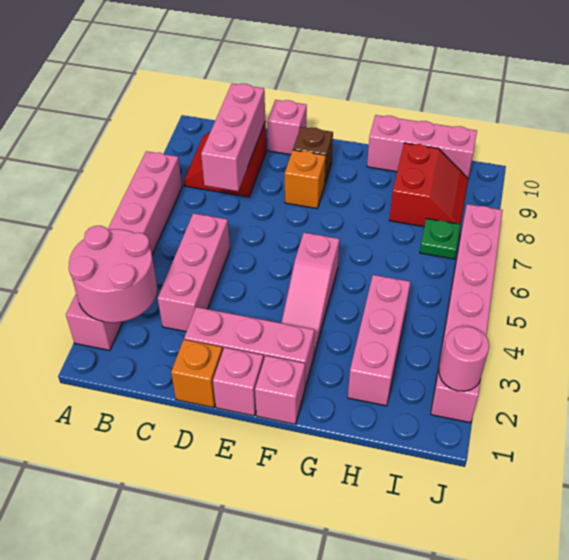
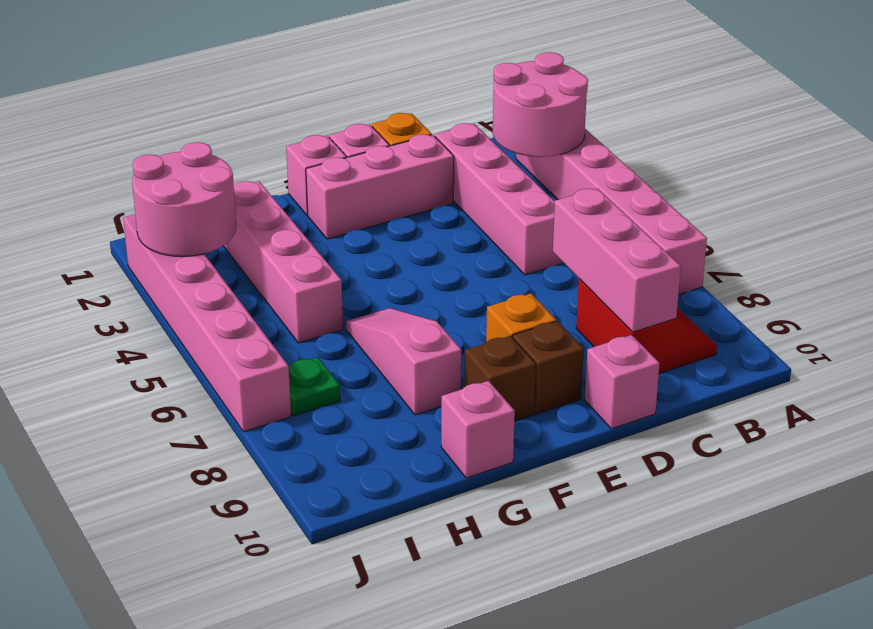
pink brick C3:C5 level 1 -> pink brick C2:C5 level 1
pink slope F3:F5 level 1 top 5 -> pink slope G6:G8 level 1 top 8
none -> brown brick F9 level 1
pink brick G10:I10 level 1 -> pink brick G10 level 1
pink brick H2:H4 level 1 -> pink brick H2:H5 level 1
red slope H8:I9 level 1 top H -> none
pink round brick J2 level 2 -> pink round brick I2:J3 level 2

